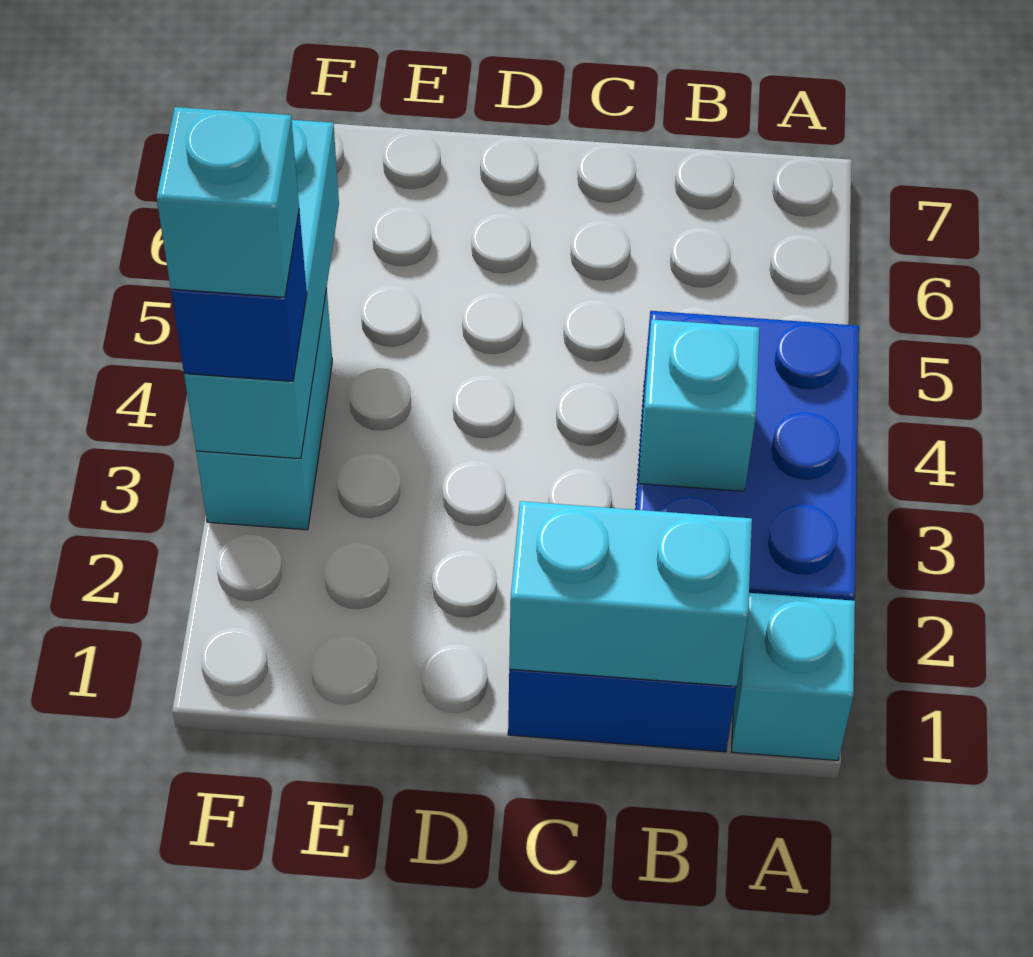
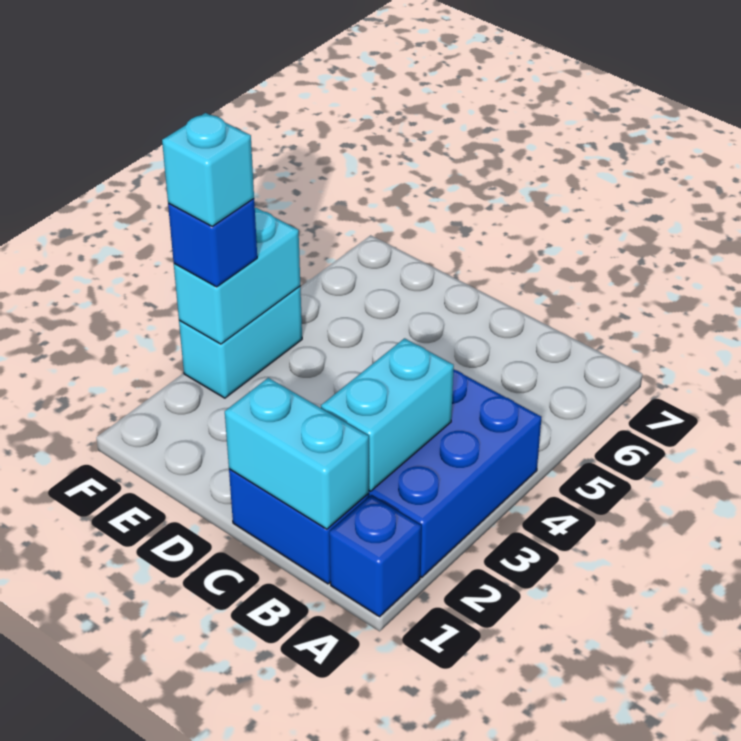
cyan brick A1 level 1 -> blue brick A1 level 1
cyan brick B3 level 2 -> cyan brick B2:B3 level 2
cyan brick F3:F5 level 2 -> cyan brick F3:F4 level 2

